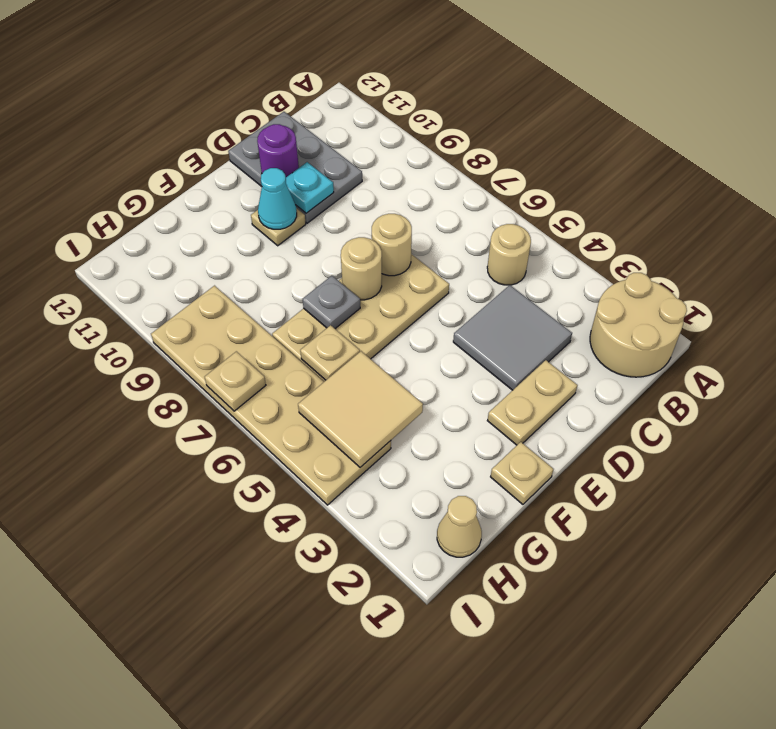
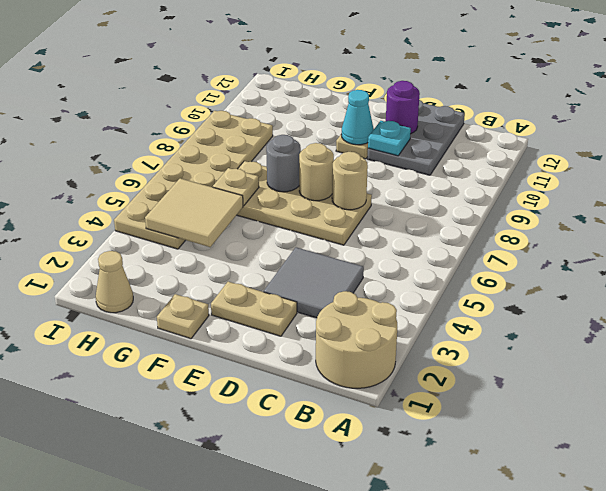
tan round brick B5 level 1 -> none
grey plate F7 level 2 -> grey round brick F7 level 2
tan plate I7 level 2 -> none

